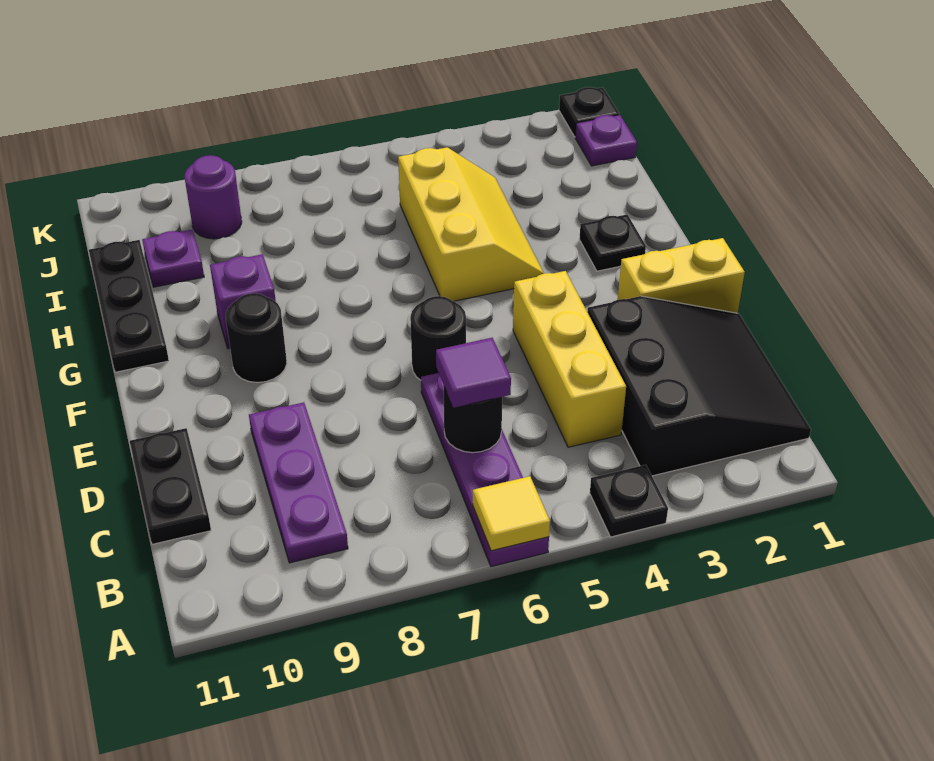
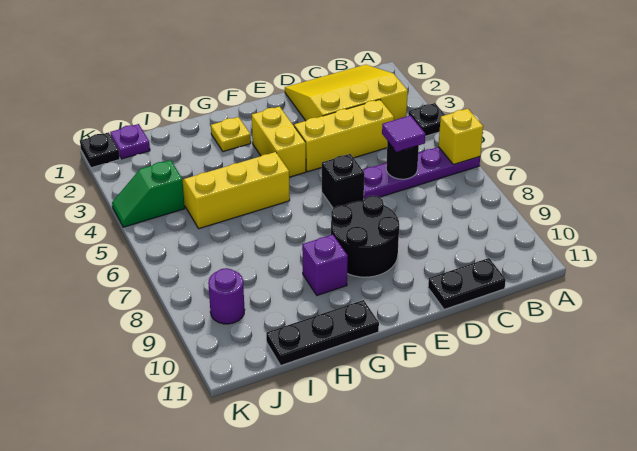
yellow tile A6 level 2 -> yellow brick A6 level 2
black slope B1:D3 level 1 top 3 -> yellow slope B1:D3 level 1 top 3
purple plate B9:D9 level 1 -> none
yellow brick E1:E2 level 1 -> yellow brick F3:F4 level 1
black round brick E6 level 1 -> black brick E6 level 1
black round brick F9 level 1 -> black round brick E8:F9 level 1
black plate G2 level 1 -> yellow plate G2 level 1
purple plate I10 level 1 -> none
none -> green slope J4:K4 level 1 top J

